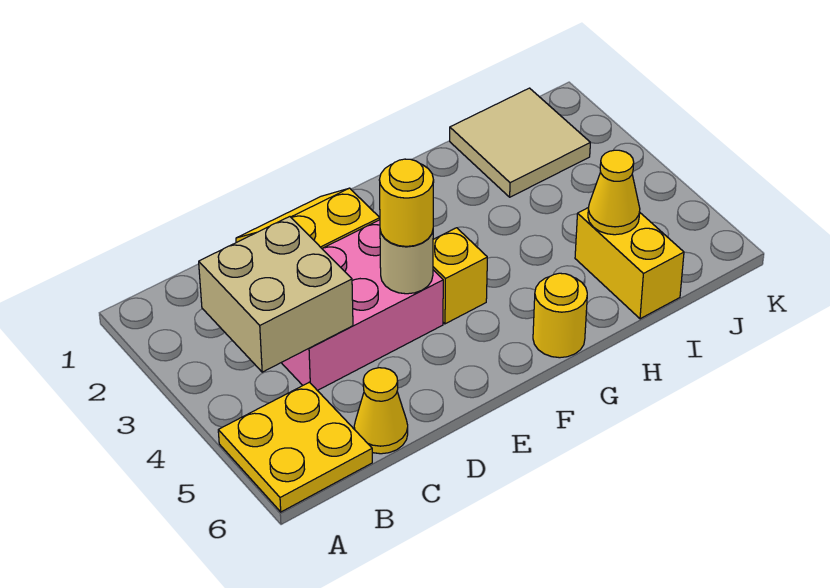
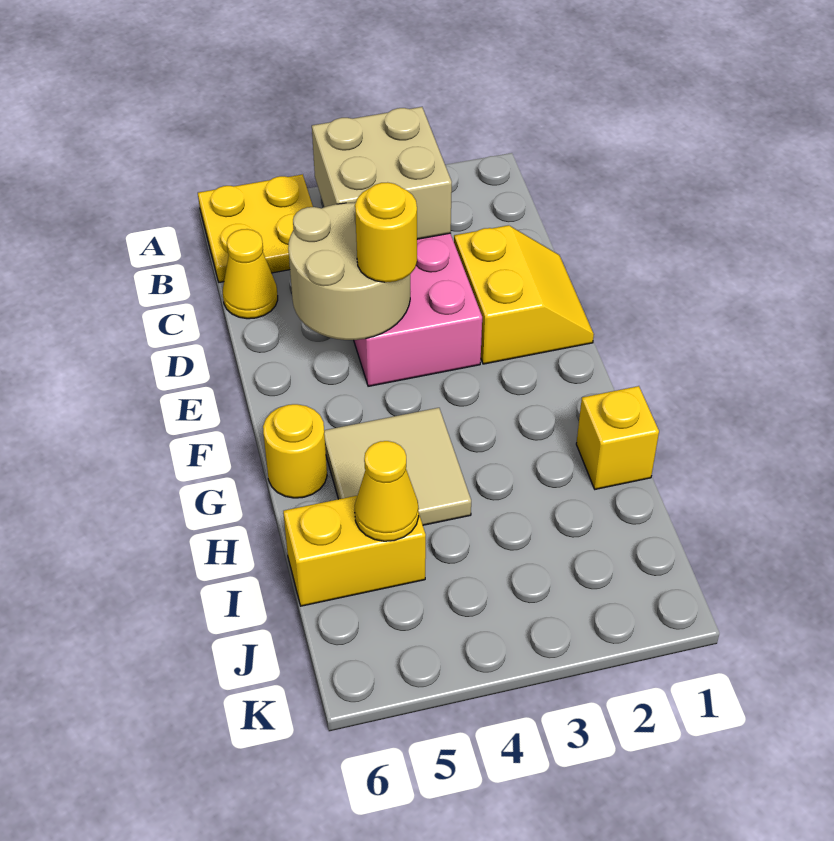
tan round brick E4 level 2 -> tan round brick D4:E5 level 2
yellow brick F4 level 1 -> yellow brick H1 level 1
tan tile I1:J2 level 1 -> tan tile G4:H5 level 1

